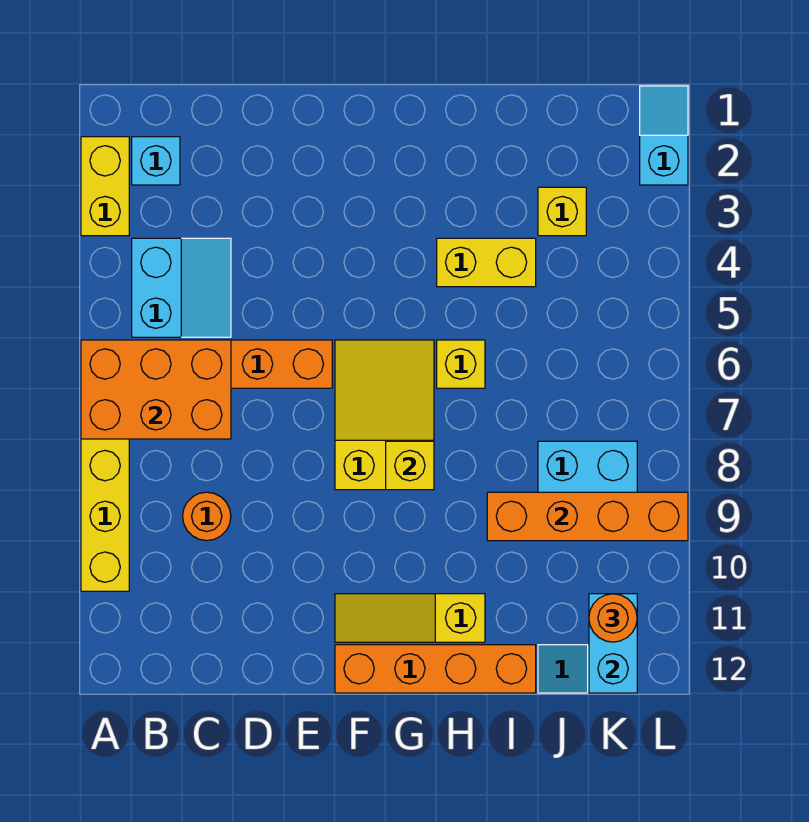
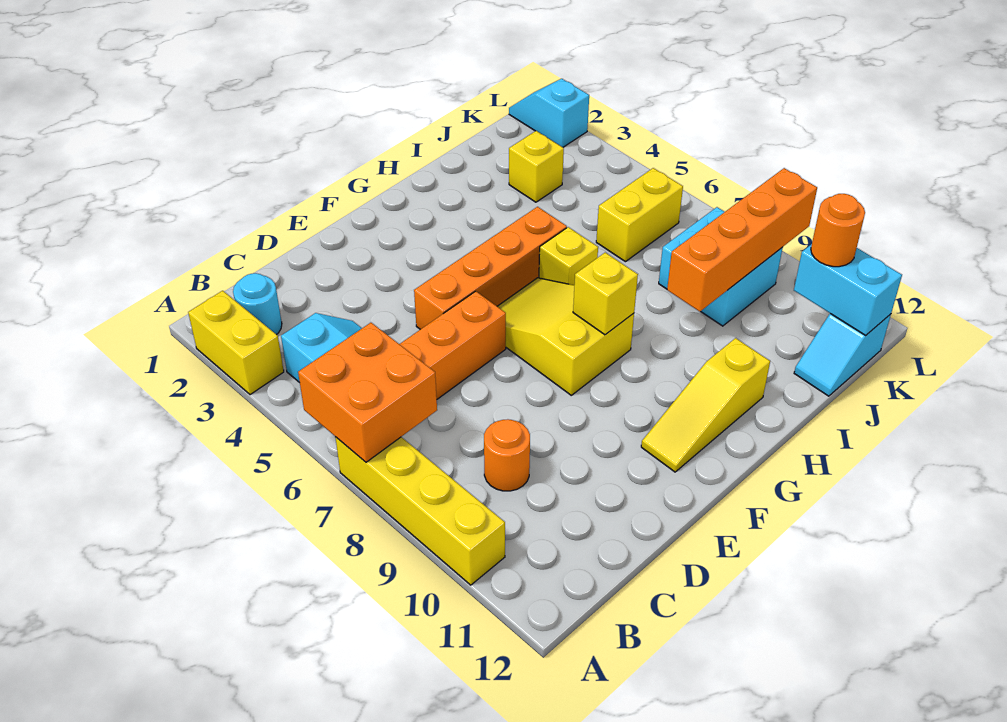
orange brick A6:C7 level 2 -> orange brick A6:B7 level 2
cyan brick B2 level 1 -> cyan round brick B2 level 1
orange brick F12:I12 level 1 -> orange brick E5:H5 level 1
yellow brick H4:I4 level 1 -> yellow brick J6:K6 level 1

